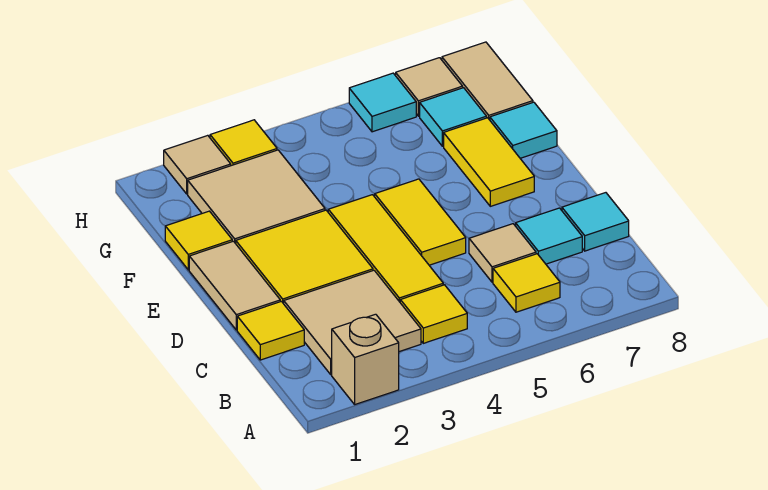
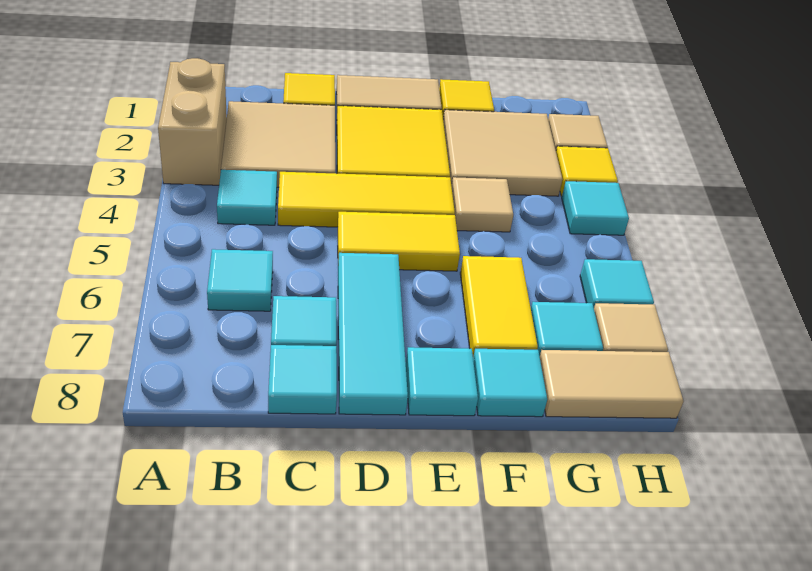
tan brick A2 level 1 -> tan brick A2:A3 level 1
yellow tile B4 level 1 -> cyan tile B4 level 1
yellow tile B6 level 1 -> cyan tile B6 level 1
tan tile C6 level 1 -> tan tile F4 level 1
none -> cyan tile D6:D8 level 1
yellow tile E7:F7 level 1 -> yellow tile F6:F7 level 1
none -> cyan tile E8 level 1
none -> cyan tile H4 level 1

